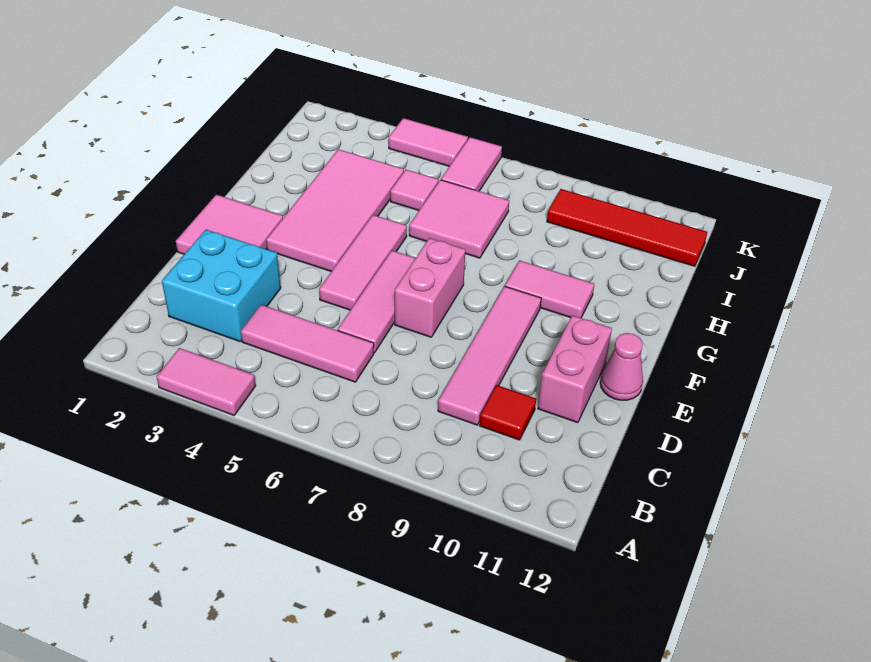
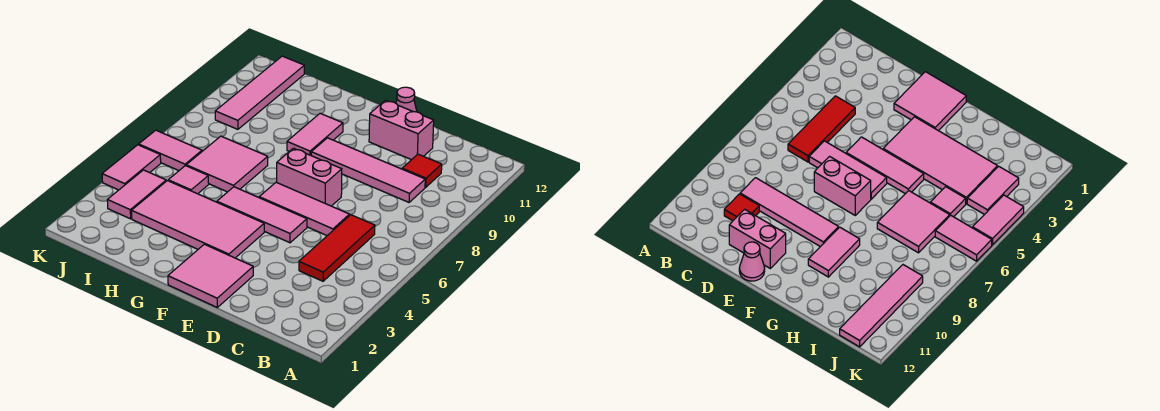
pink tile A3:A4 level 1 -> pink tile J3:J4 level 1
cyan brick C2:D3 level 1 -> none
pink tile C4:C6 level 1 -> red tile C4:C6 level 1
red tile J9:J12 level 1 -> pink tile J9:J12 level 1

